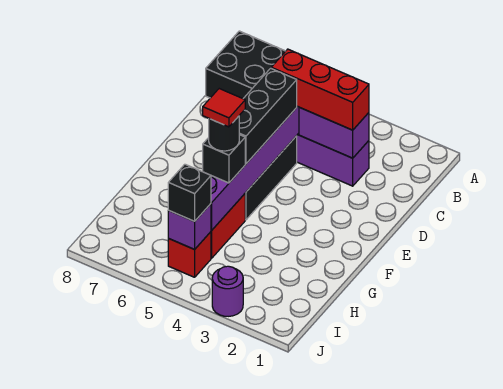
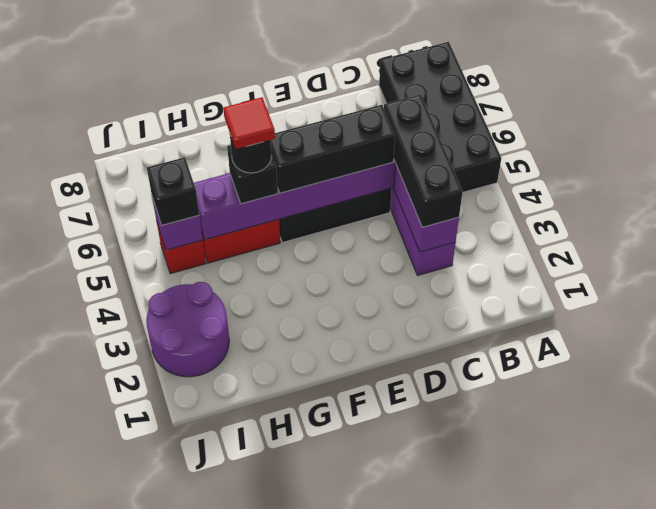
red brick C3:C5 level 3 -> black brick C3:C5 level 3
purple round brick J3 level 1 -> purple round brick I2:J3 level 1

